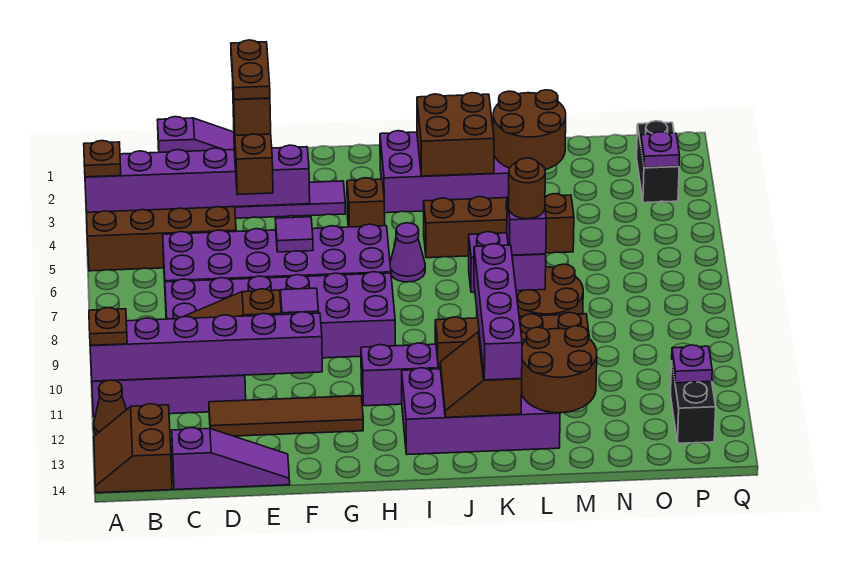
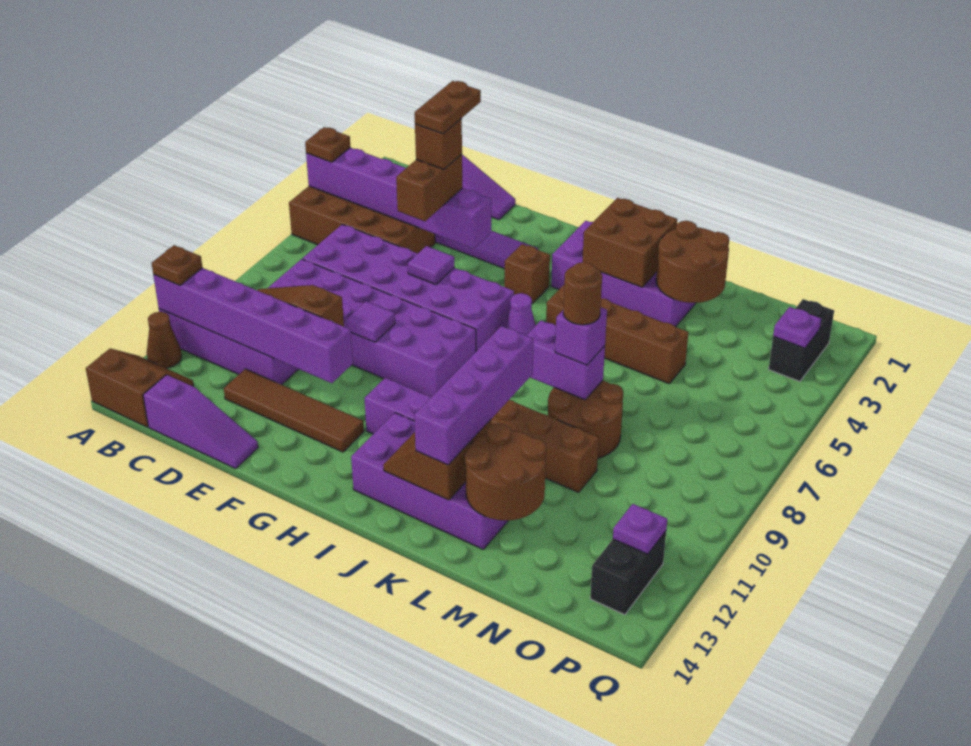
brown slope A13:B14 level 1 top B -> brown slope A13:B14 level 1 top 14

